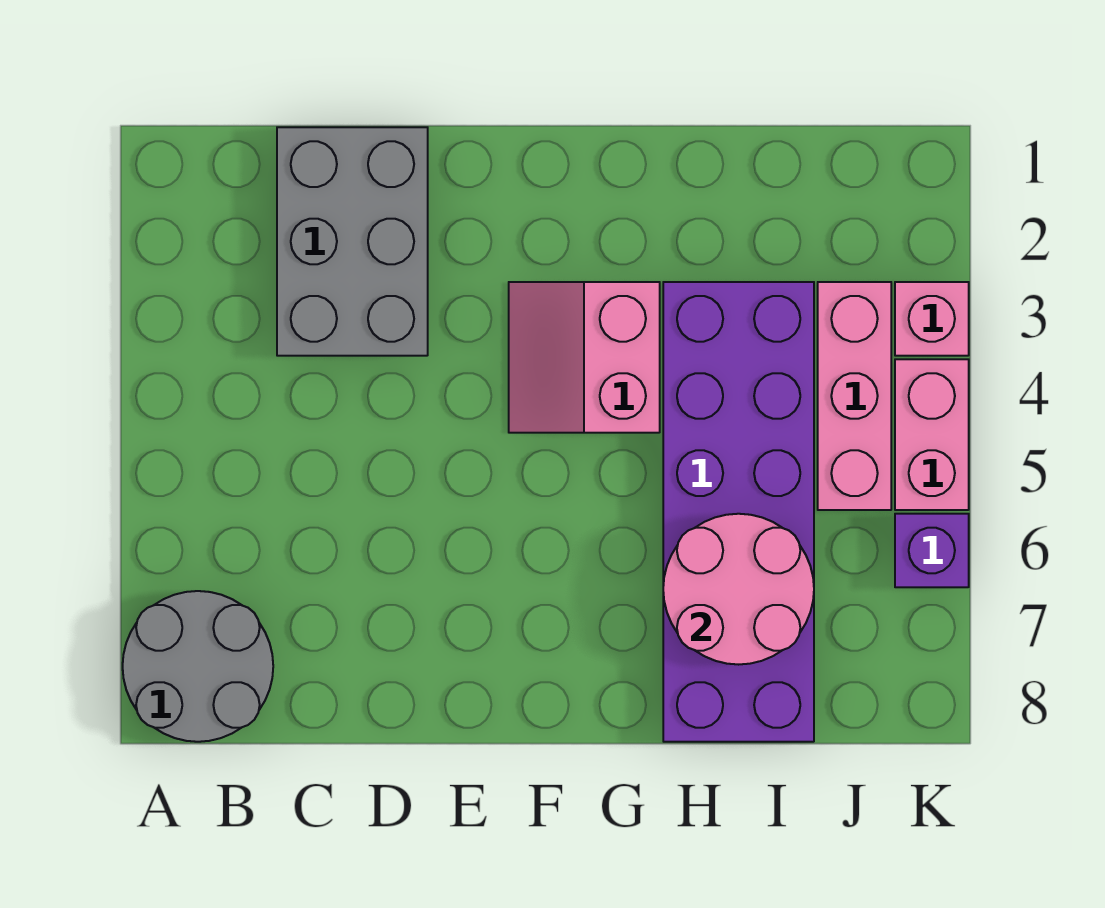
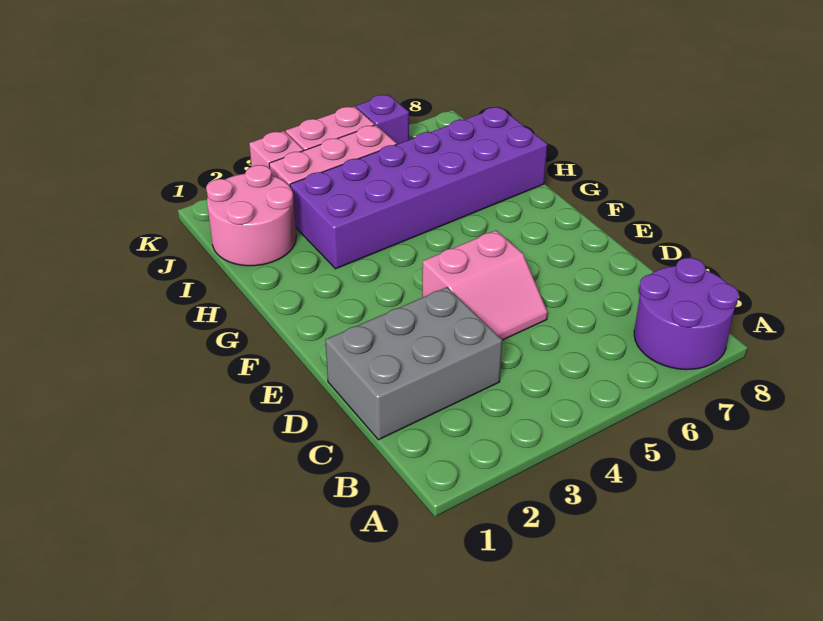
grey round brick A7:B8 level 1 -> purple round brick A7:B8 level 1
pink slope F3:G4 level 1 top G -> pink slope D4:E5 level 1 top E
pink round brick H6:I7 level 2 -> pink round brick I1:J2 level 1

